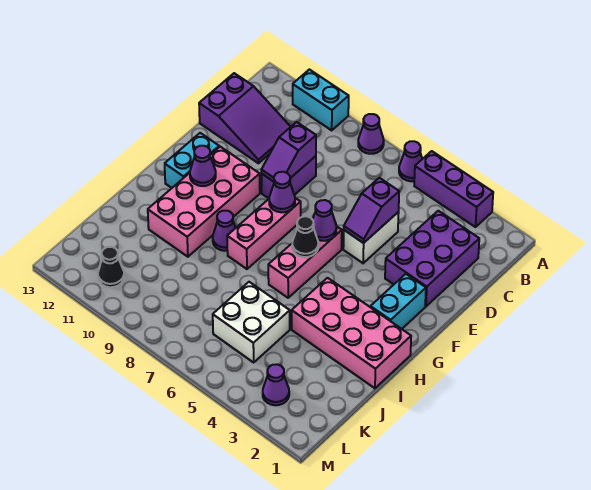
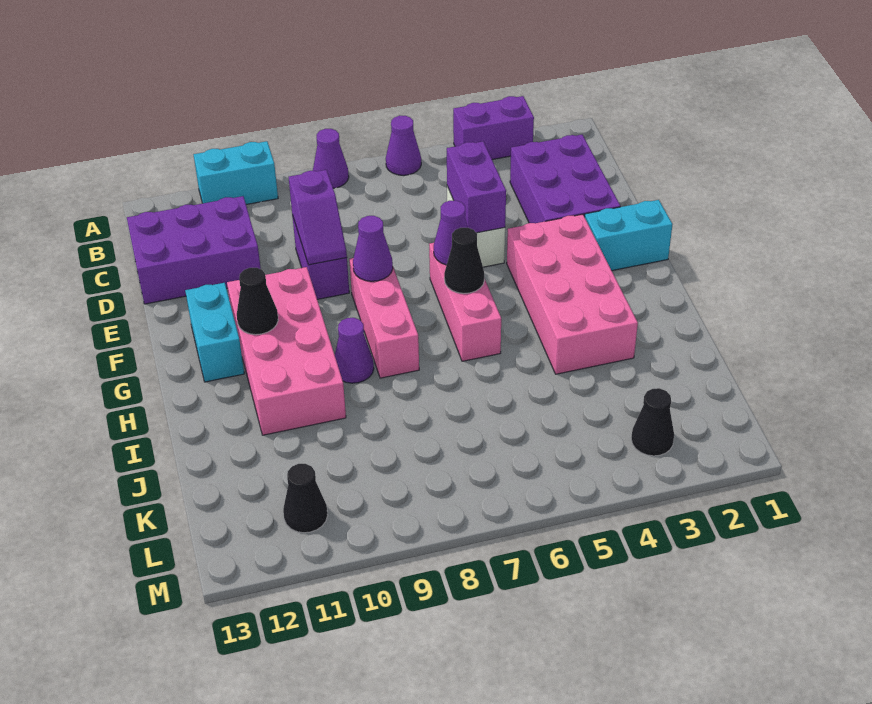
purple brick A3:A5 level 1 -> purple brick A3:A4 level 1
purple slope C11:D13 level 1 top 13 -> purple brick C11:D13 level 1
purple slope D5:E5 level 2 top D -> purple brick D5:E5 level 2
cyan brick F2:G2 level 1 -> cyan brick F1:F2 level 1
purple cone G11 level 2 -> black cone G11 level 2
pink brick H1:I4 level 1 -> pink brick F3:I4 level 1
white brick J5:K6 level 1 -> none
purple cone L3 level 1 -> black cone L3 level 1

